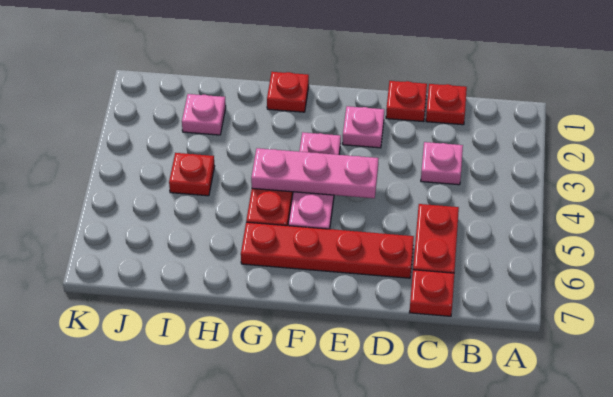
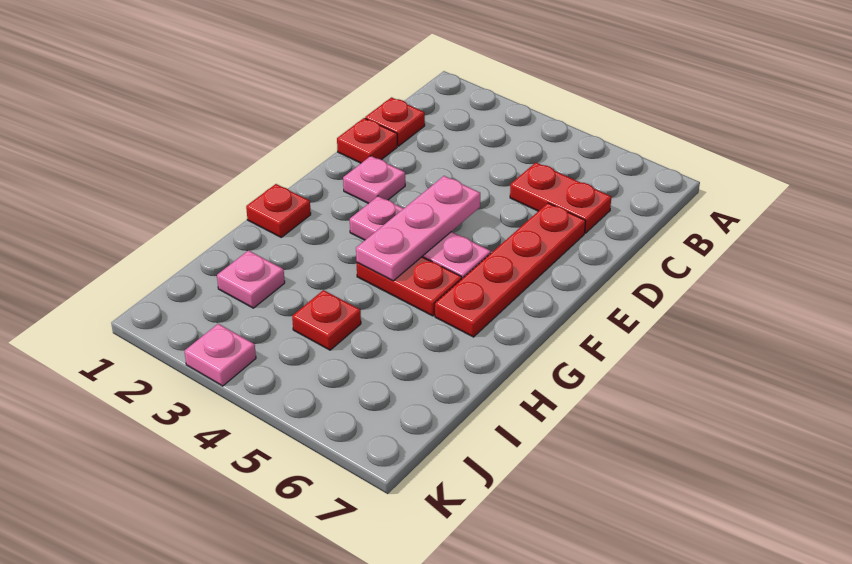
pink plate C3 level 1 -> pink plate K3 level 1
red plate C7 level 1 -> none

